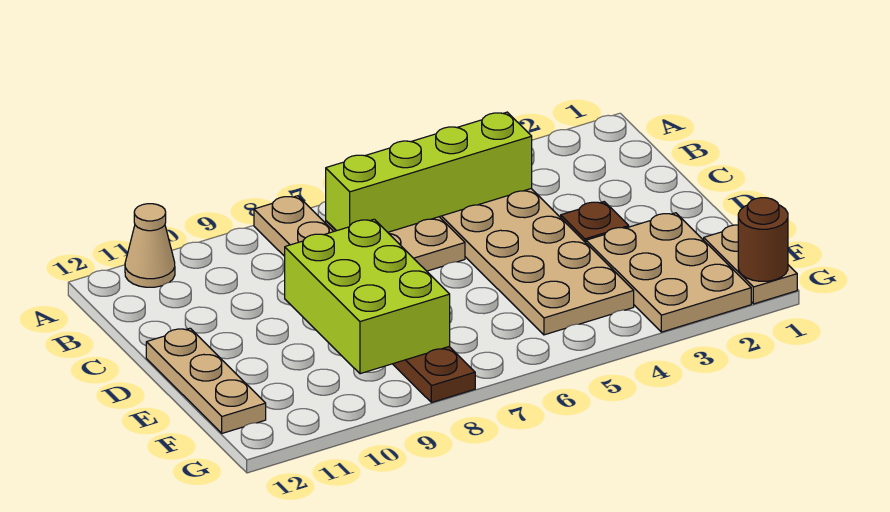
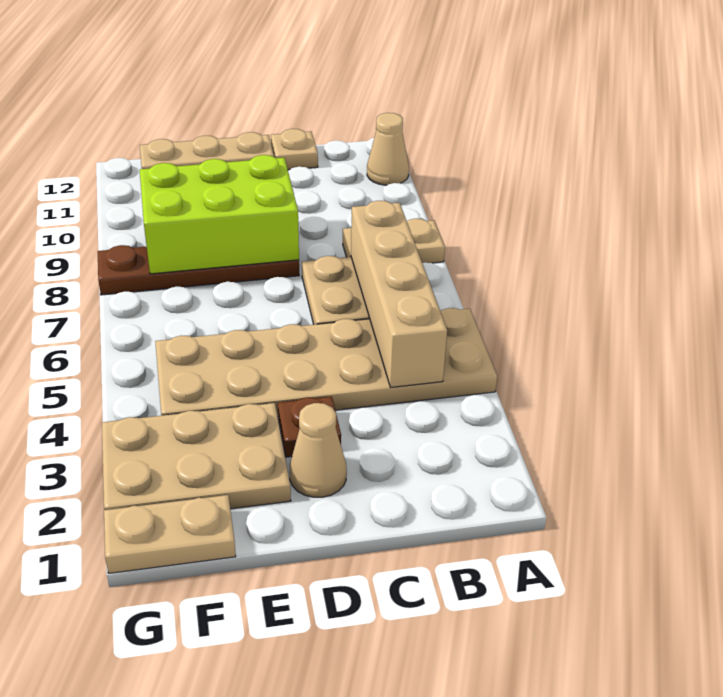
lime brick B4:B7 level 2 -> tan brick B4:B7 level 2
none -> tan plate C12 level 1
none -> tan cone D2 level 1
brown round brick G1 level 2 -> none

